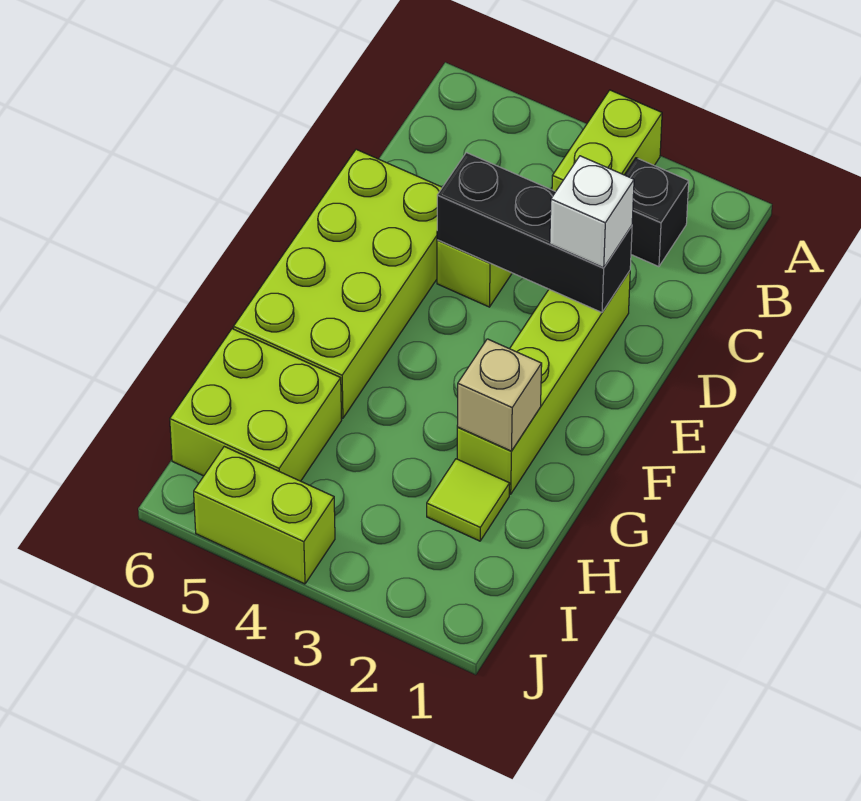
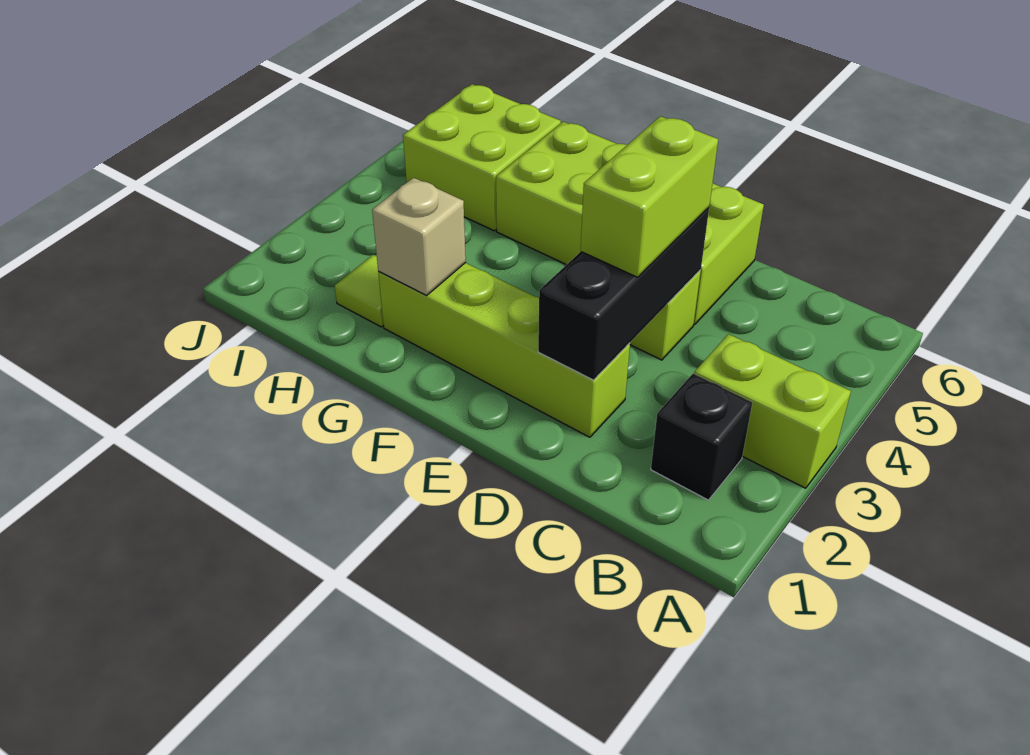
white brick D2 level 3 -> none
lime brick J4:J5 level 1 -> lime brick D3:D4 level 3

